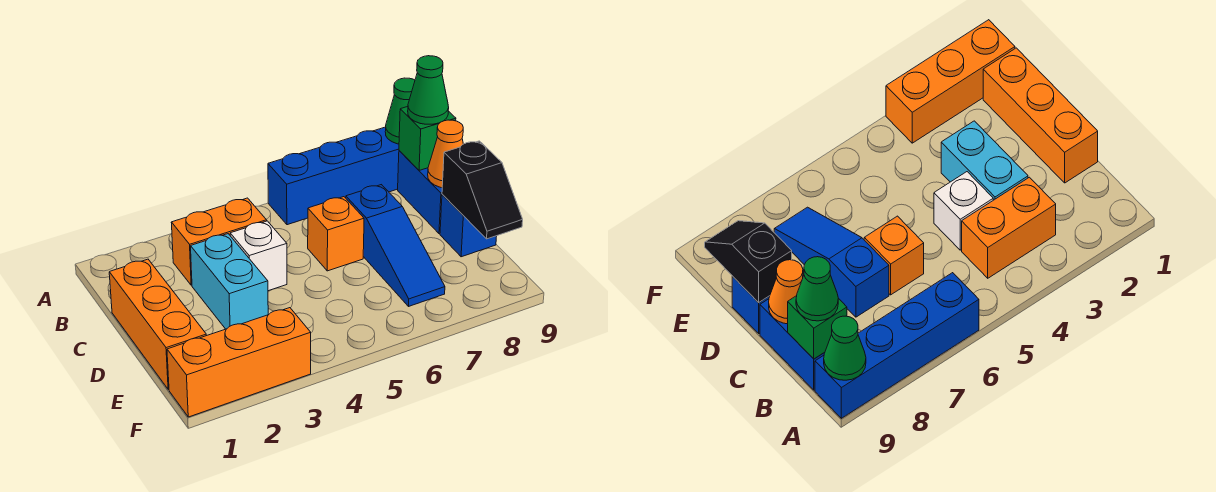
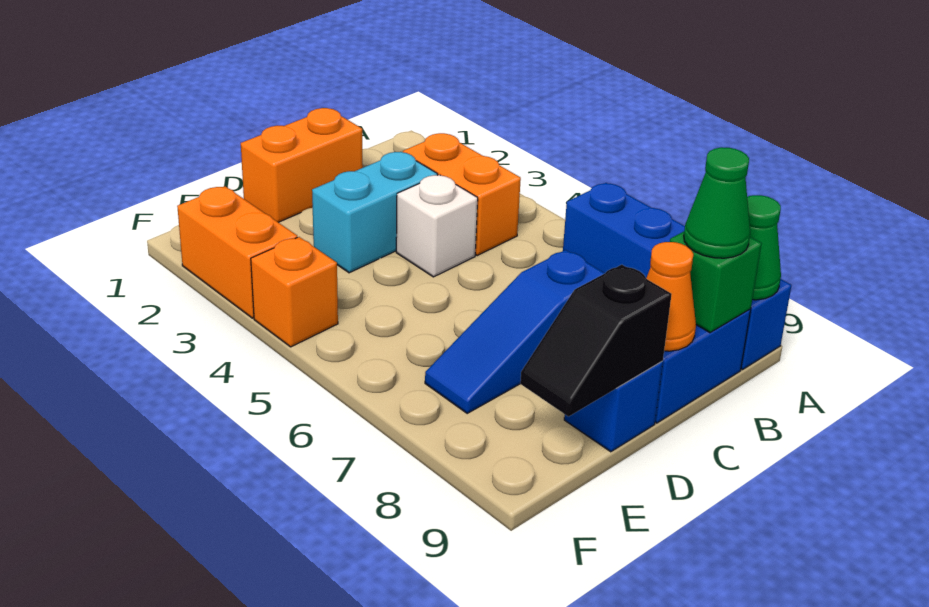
orange brick C1:E1 level 1 -> orange brick C1:D1 level 1
orange brick C6 level 1 -> orange brick F4 level 1
orange brick F1:F3 level 1 -> orange brick F2:F3 level 1

